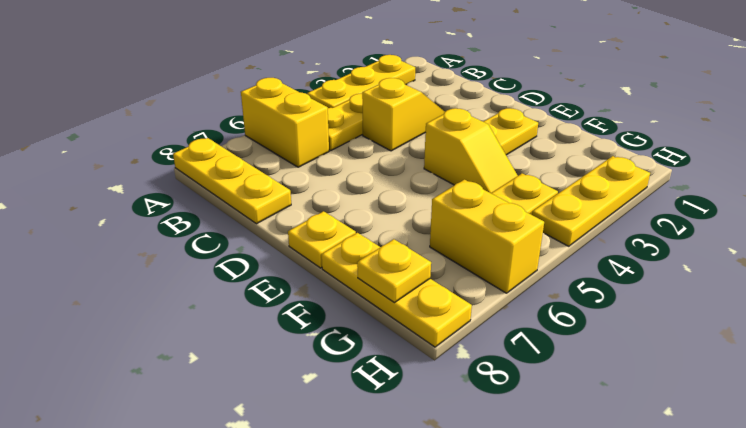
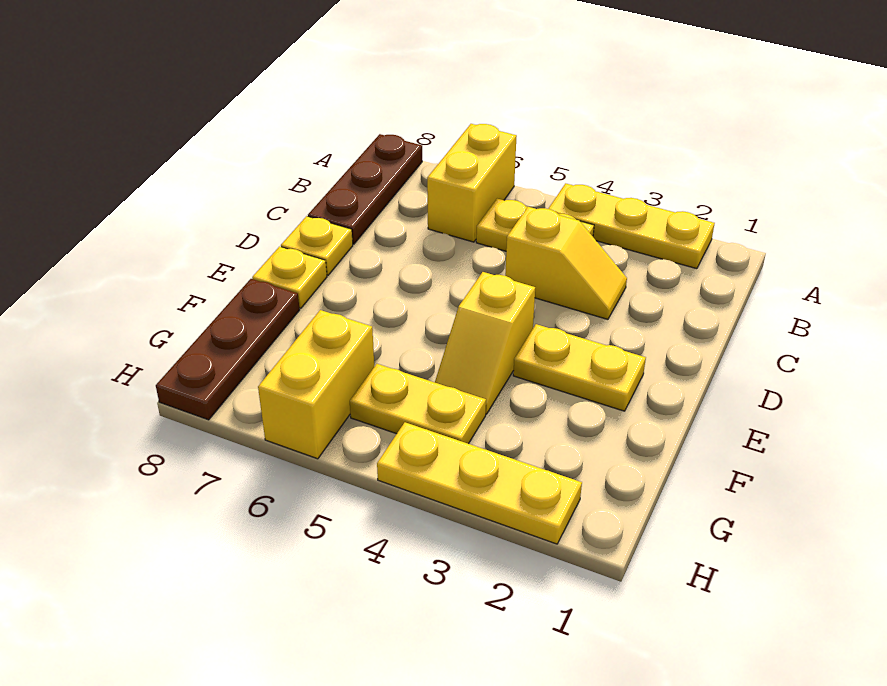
yellow plate A8:C8 level 1 -> brown plate A8:C8 level 1
yellow plate F8:H8 level 1 -> brown plate F8:H8 level 1
yellow plate G8 level 2 -> yellow plate D8 level 1

